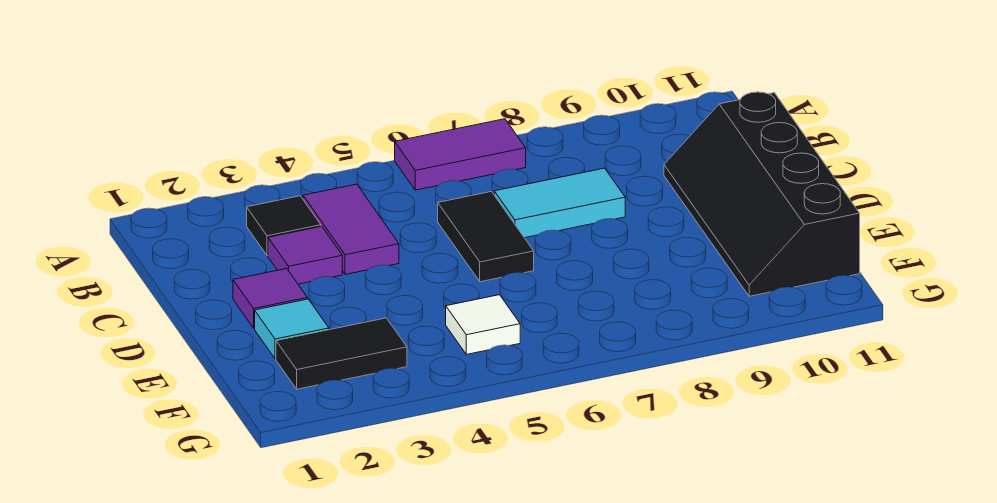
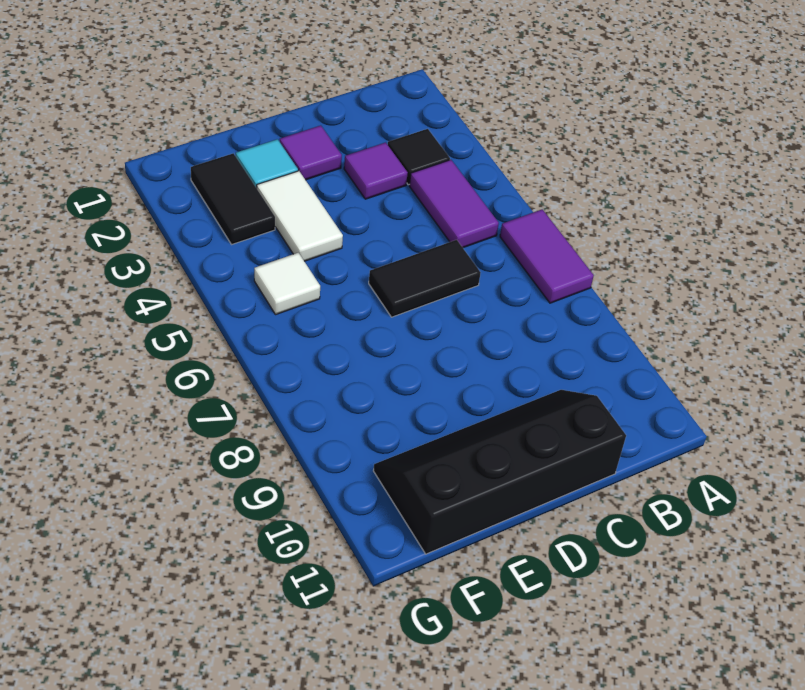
purple tile B4:C4 level 1 -> purple tile B4:B5 level 1
cyan tile C7:C8 level 1 -> none
none -> white tile E3:E4 level 1

